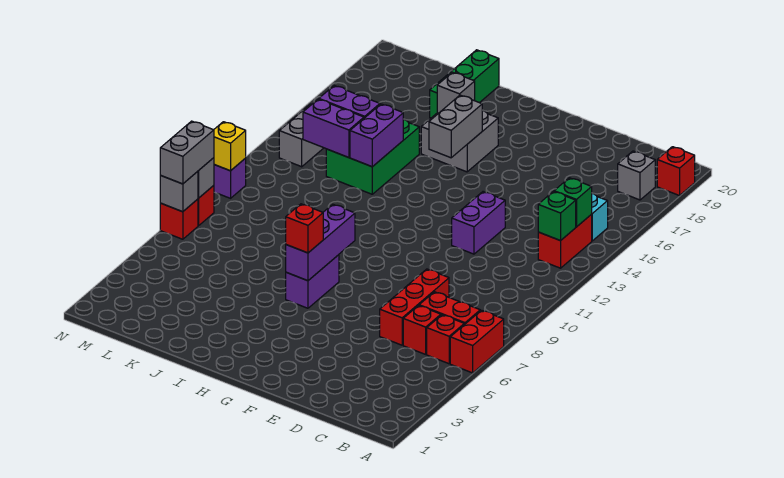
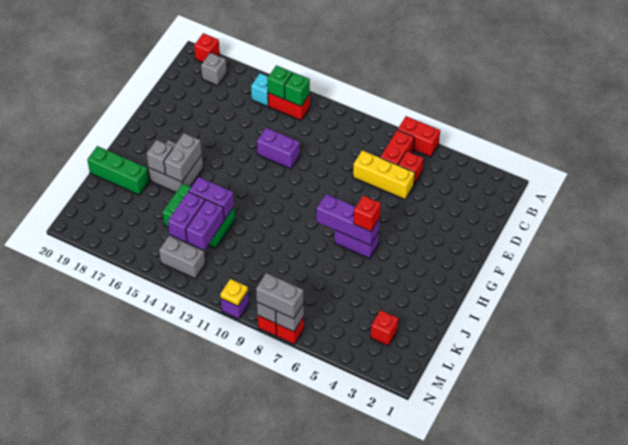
red brick B6 level 1 -> red brick L3 level 1
red brick D6:D8 level 1 -> yellow brick D6:D8 level 1
grey brick H15:H16 level 2 -> grey brick H16:I16 level 2
yellow brick N10 level 2 -> yellow plate N10 level 2

